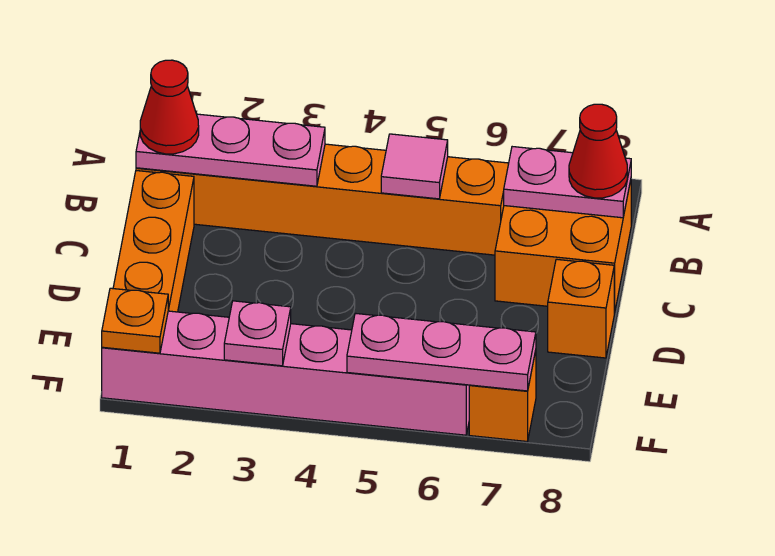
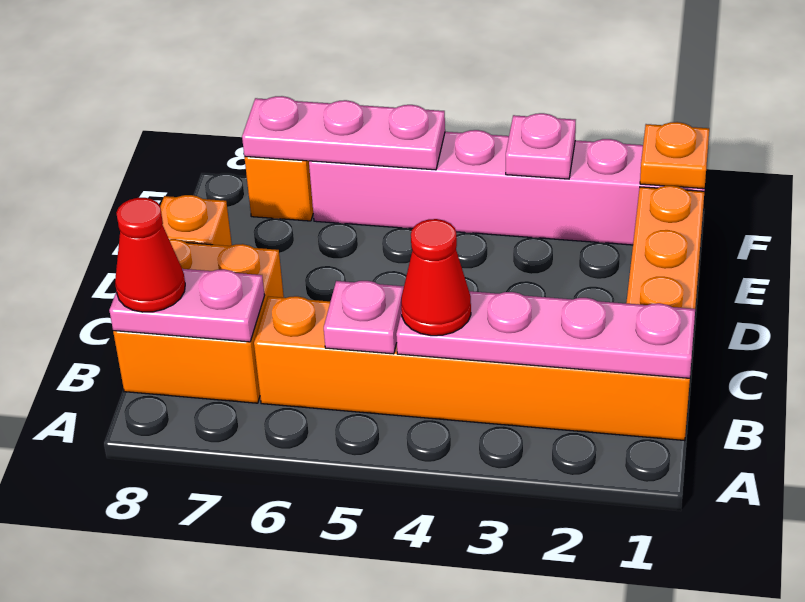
pink plate B1:B3 level 2 -> pink plate B1:B4 level 2
red cone B1 level 3 -> red cone B4 level 3
pink tile B5 level 2 -> pink plate B5 level 2

